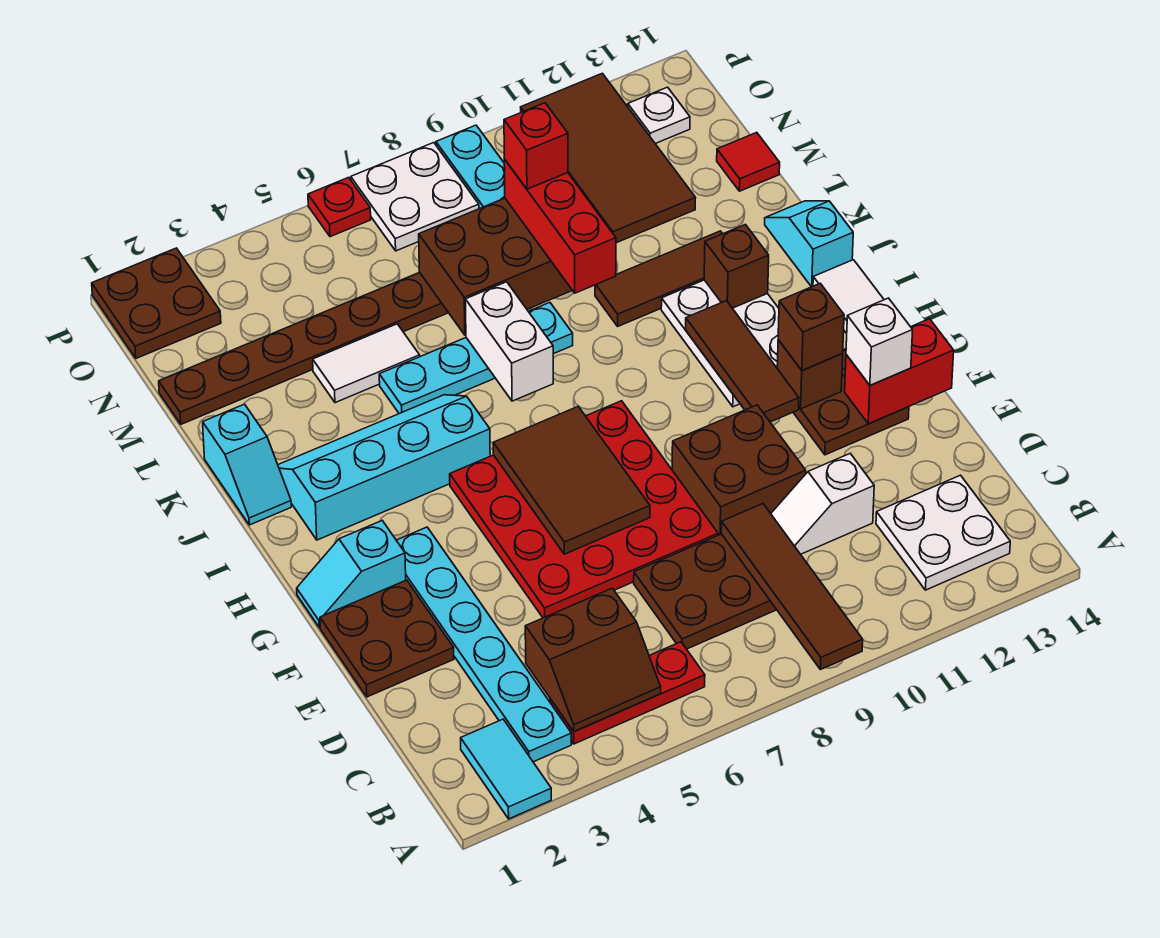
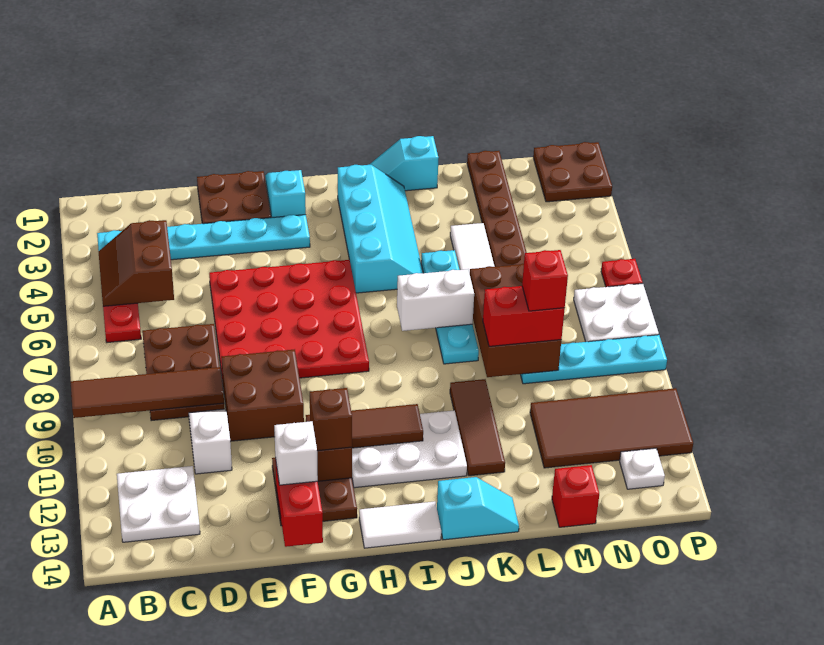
cyan tile A2:B2 level 1 -> none
brown tile F6:H7 level 2 -> none
brown brick J12 level 2 -> none
red brick K9:M9 level 3 -> red brick L9:M9 level 3
red tile M14 level 1 -> red brick M14 level 1

